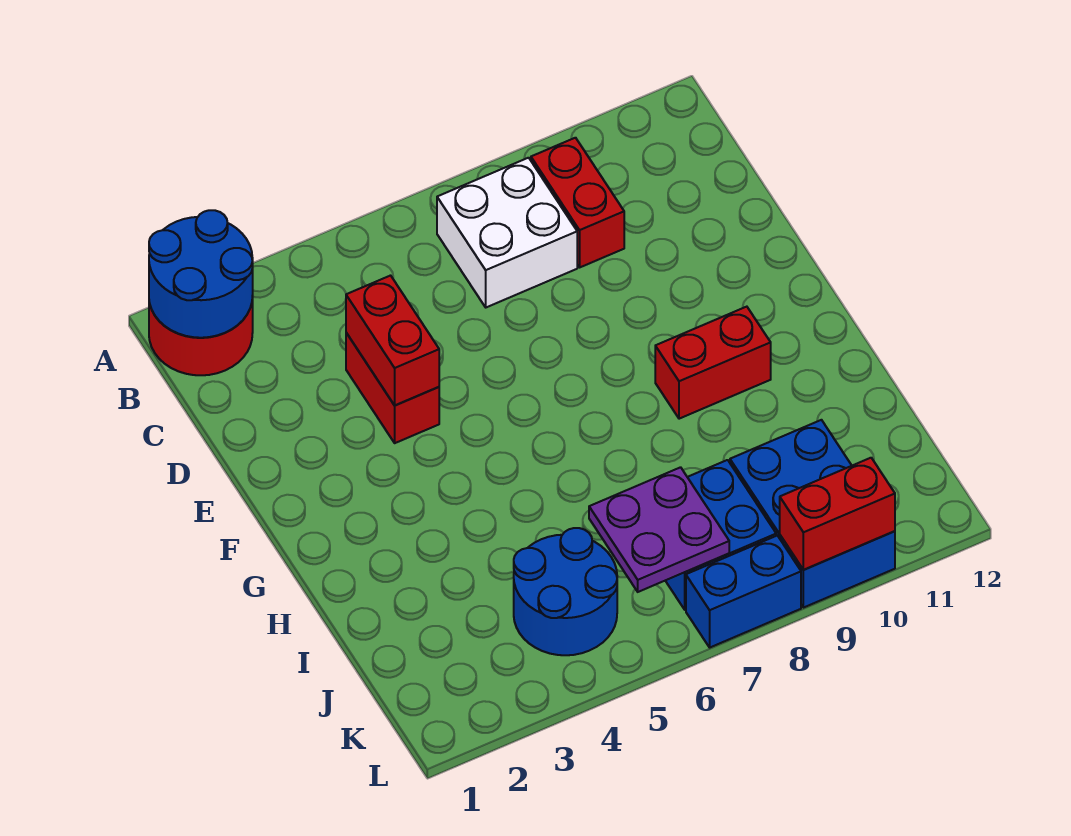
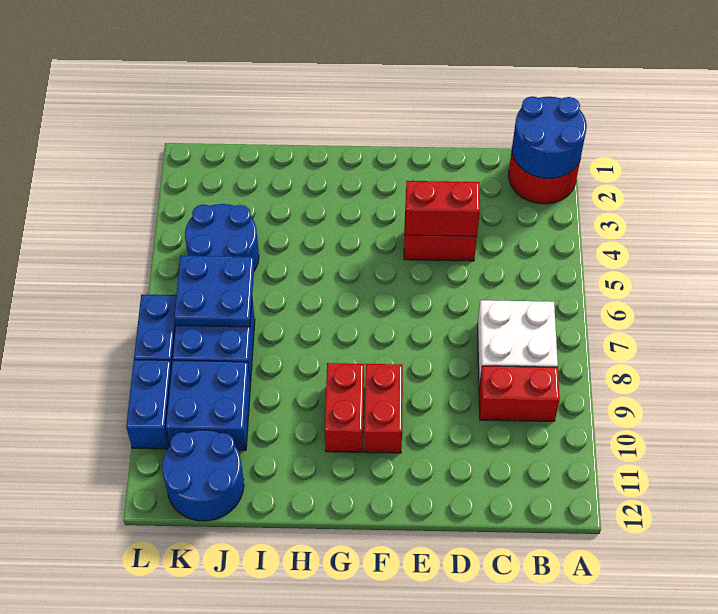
purple plate J6:K7 level 2 -> blue plate J6:K7 level 2
none -> blue round brick J11:K12 level 1
red brick L9:L10 level 2 -> red brick F9:F10 level 1

